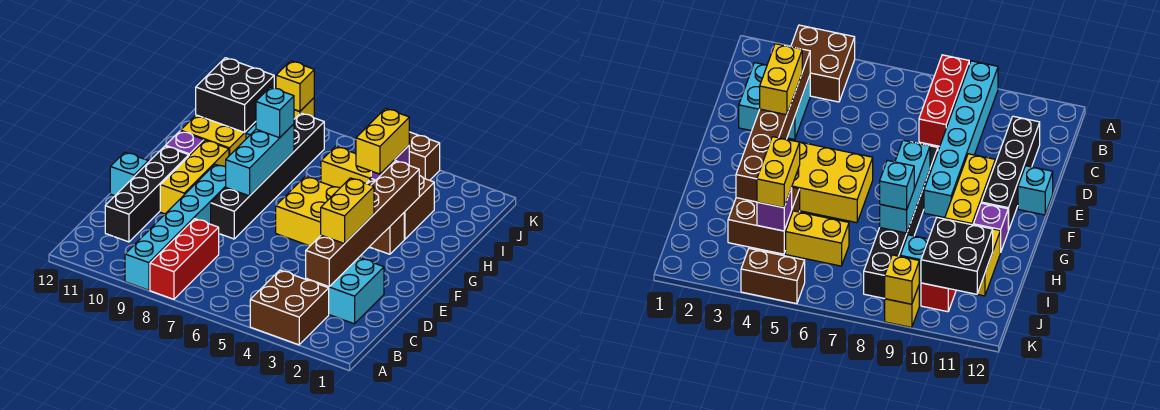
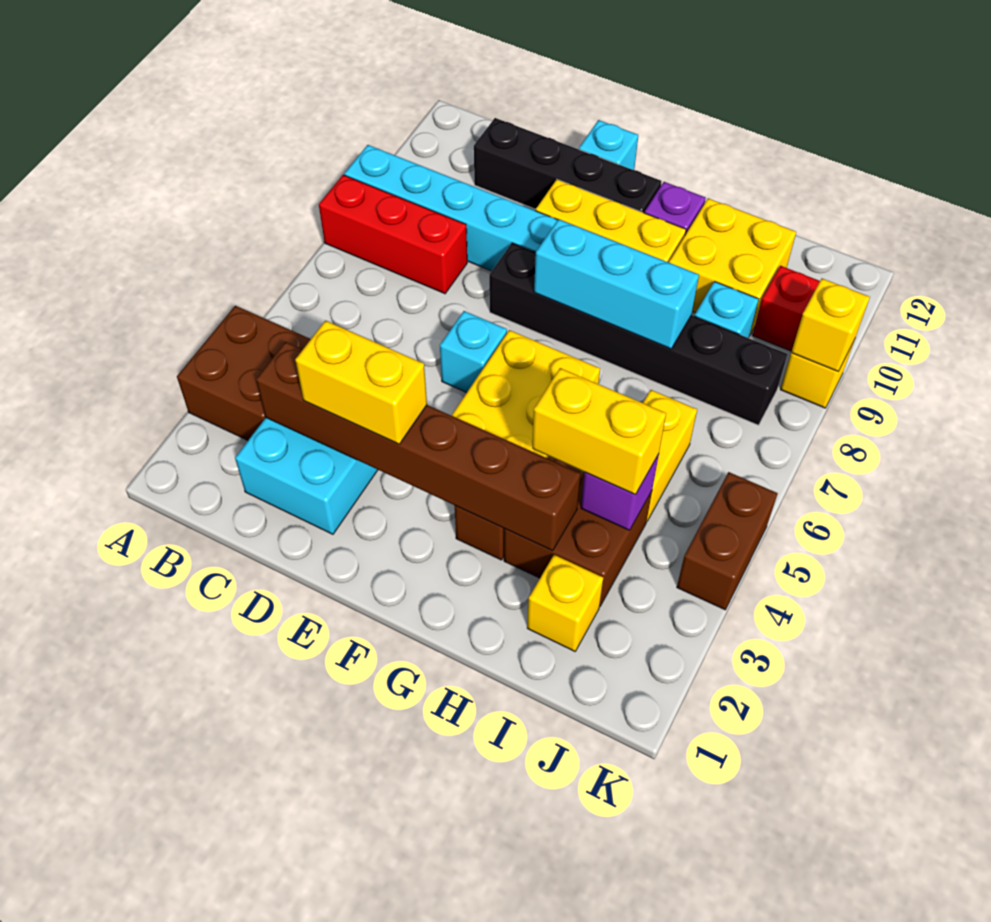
cyan brick H8 level 3 -> cyan brick E6 level 1
none -> yellow brick I2 level 1
black brick I10:J11 level 2 -> none

